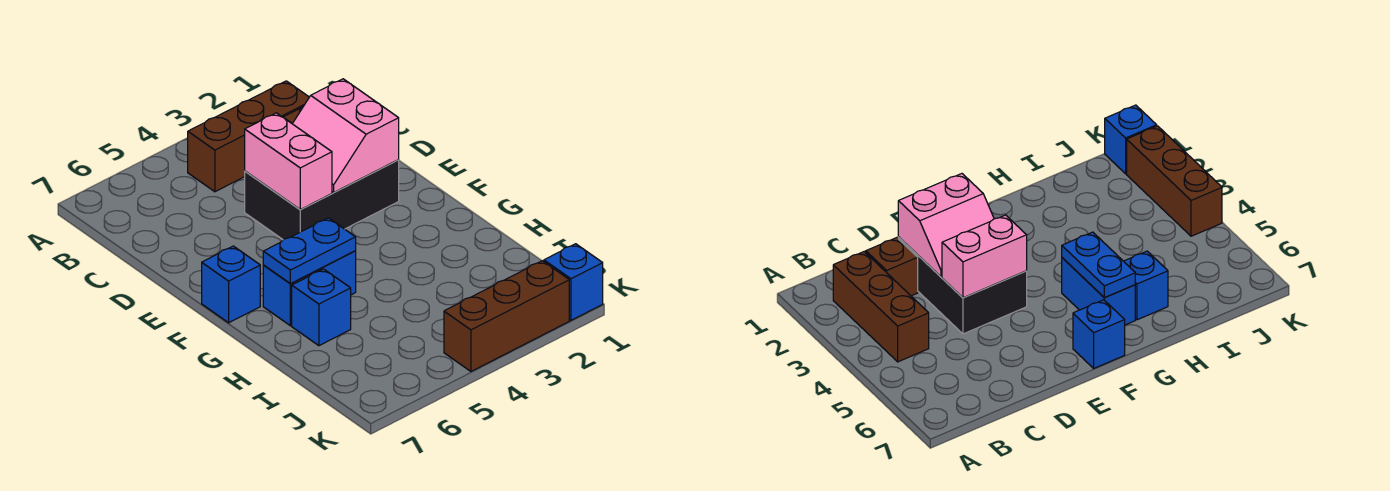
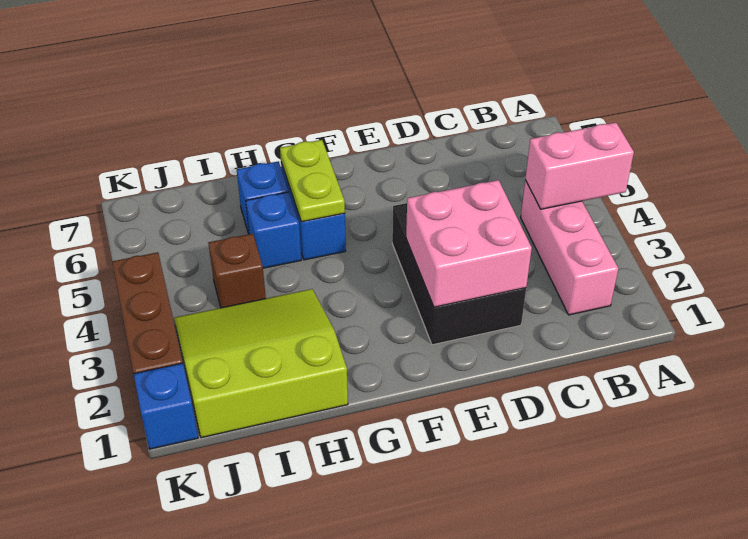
brown brick B2:B4 level 1 -> pink brick B2:B4 level 1
brown brick C2 level 1 -> brown brick I4 level 1
pink slope D2:E3 level 2 top 2 -> pink brick D2:E3 level 2
pink brick D4:E4 level 2 -> pink brick A4:B4 level 2
blue brick F7 level 1 -> blue brick H5 level 1
blue plate G5:G6 level 2 -> lime plate G5:G6 level 2
none -> lime slope H1:J3 level 1 top 1

